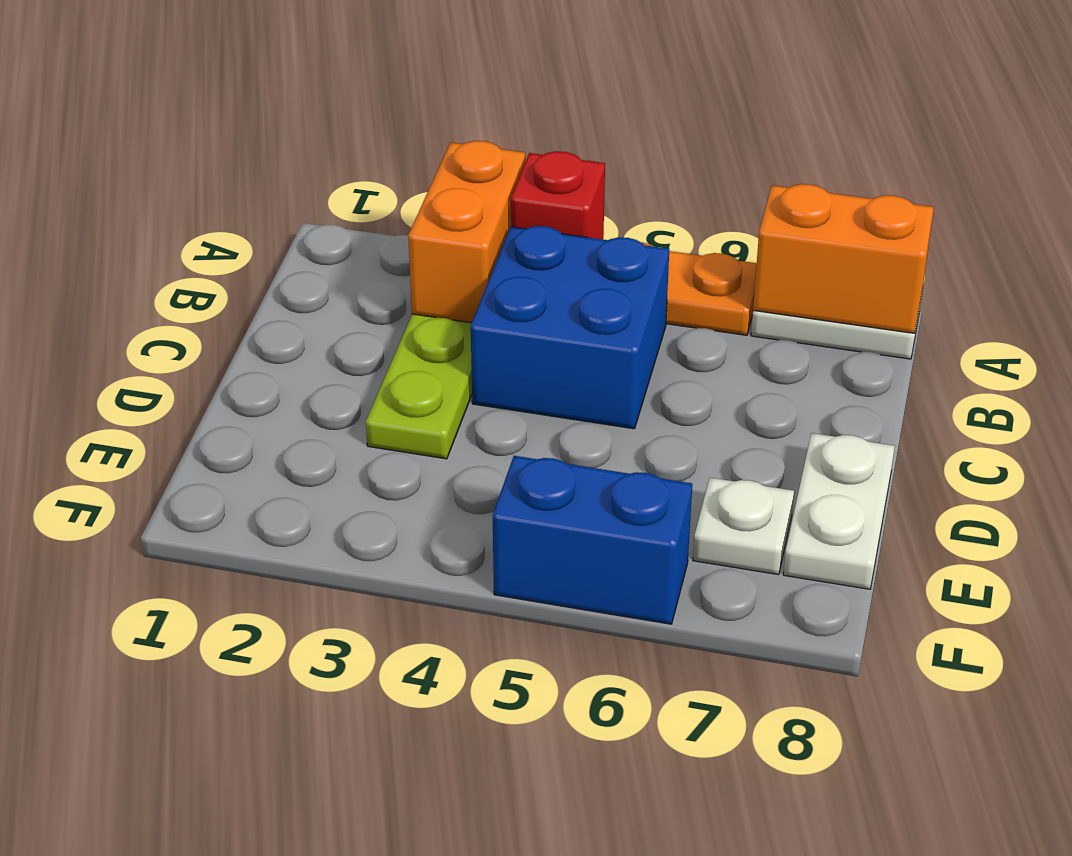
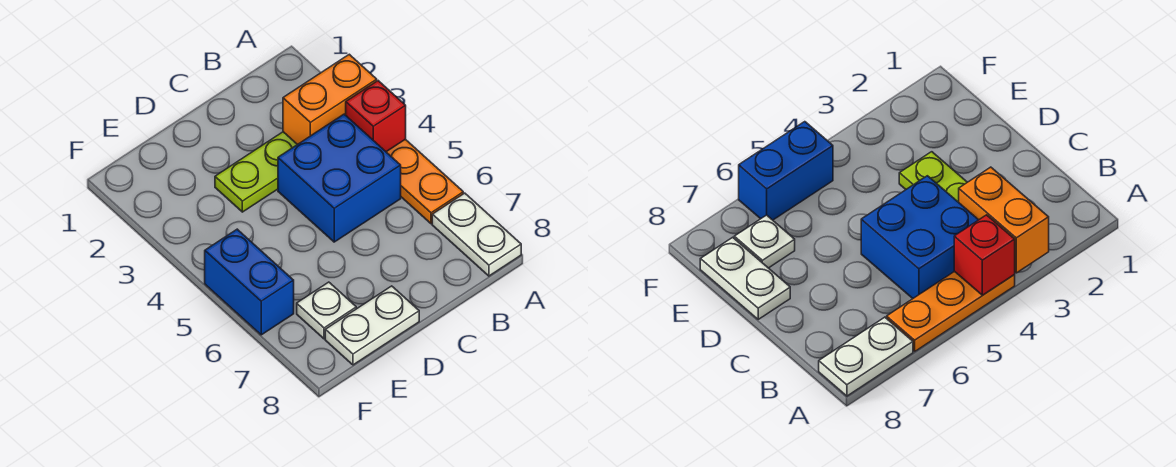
orange brick A7:A8 level 2 -> none

